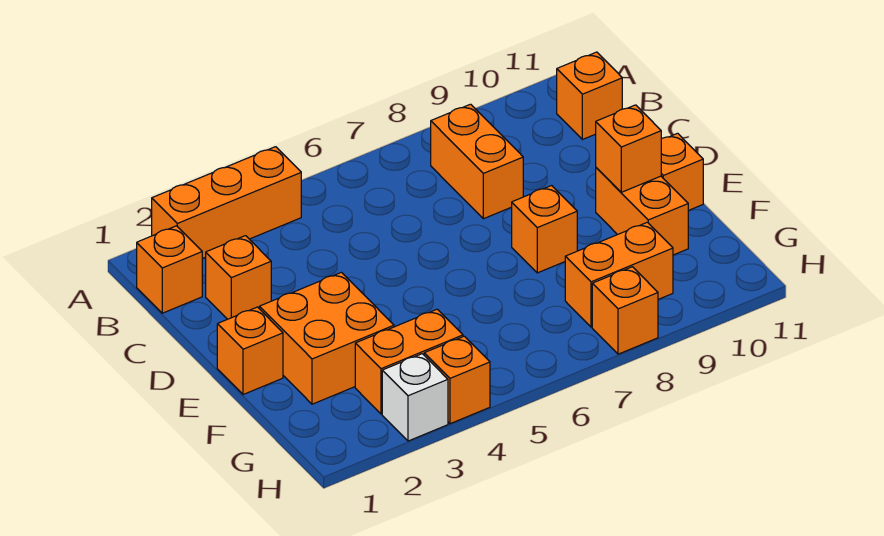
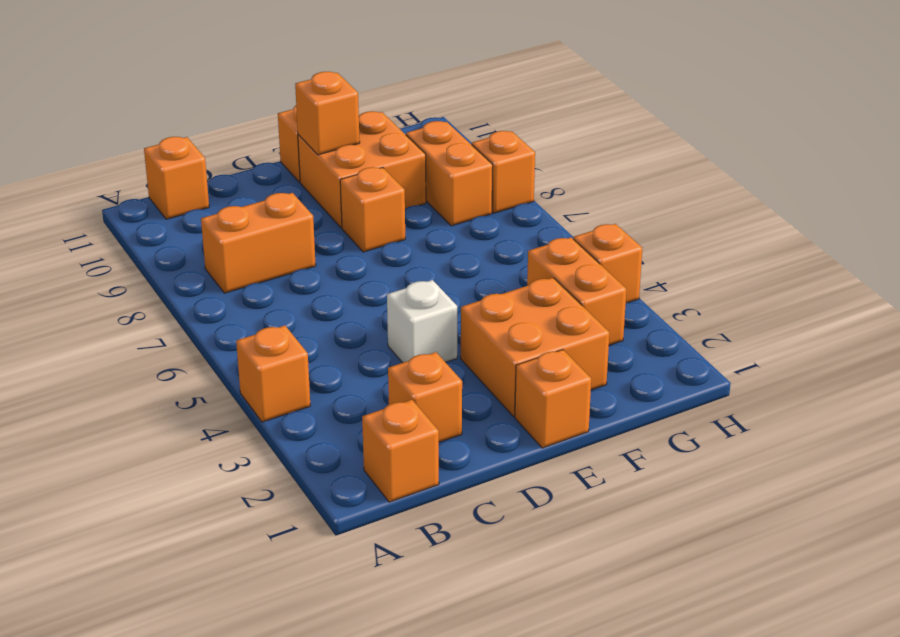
orange brick A2:A4 level 1 -> orange brick A4 level 1
orange brick E10:F10 level 1 -> orange brick E9:F10 level 1
white brick H3 level 1 -> white brick D4 level 1

